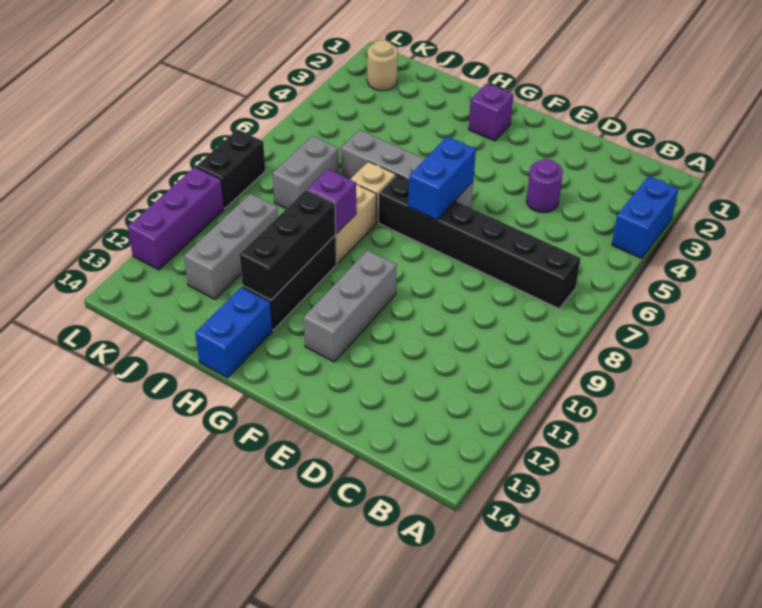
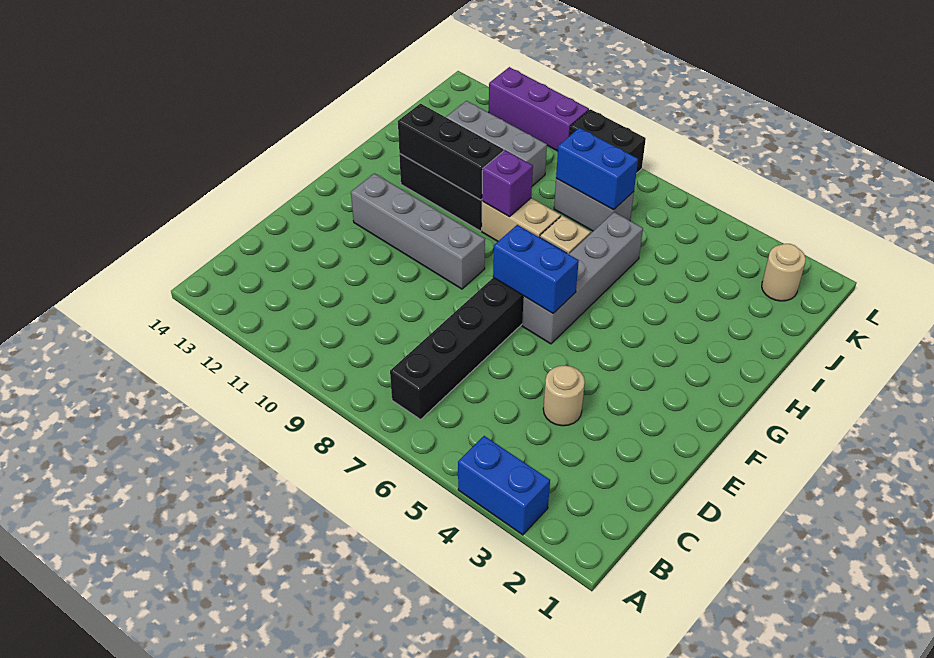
purple round brick D4 level 1 -> tan round brick D4 level 1
grey brick F10:F12 level 1 -> grey brick F9:F12 level 1
purple brick G2 level 1 -> none
blue brick H13:H14 level 1 -> blue brick J7:J8 level 2

